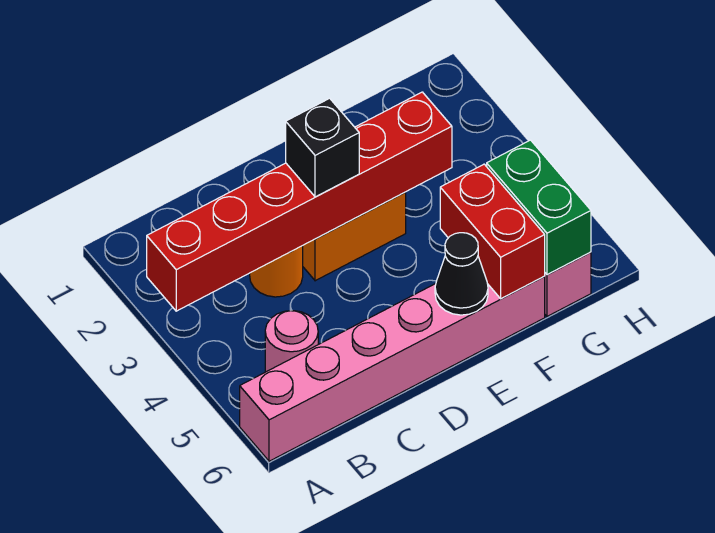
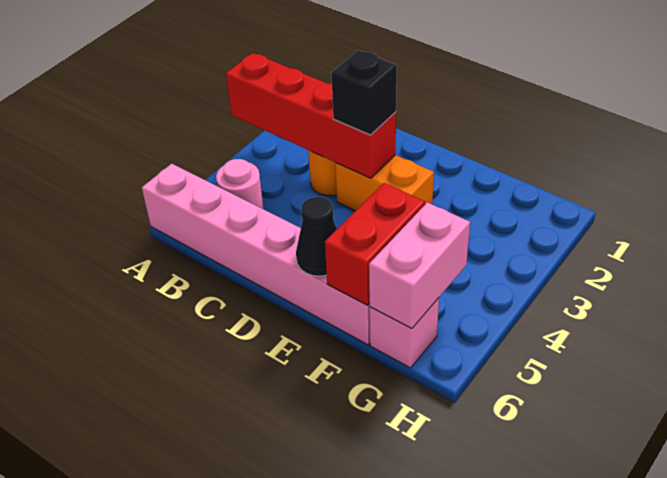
red brick A3:F3 level 2 -> red brick A3:D3 level 2
green brick G5:G6 level 2 -> pink brick G5:G6 level 2

